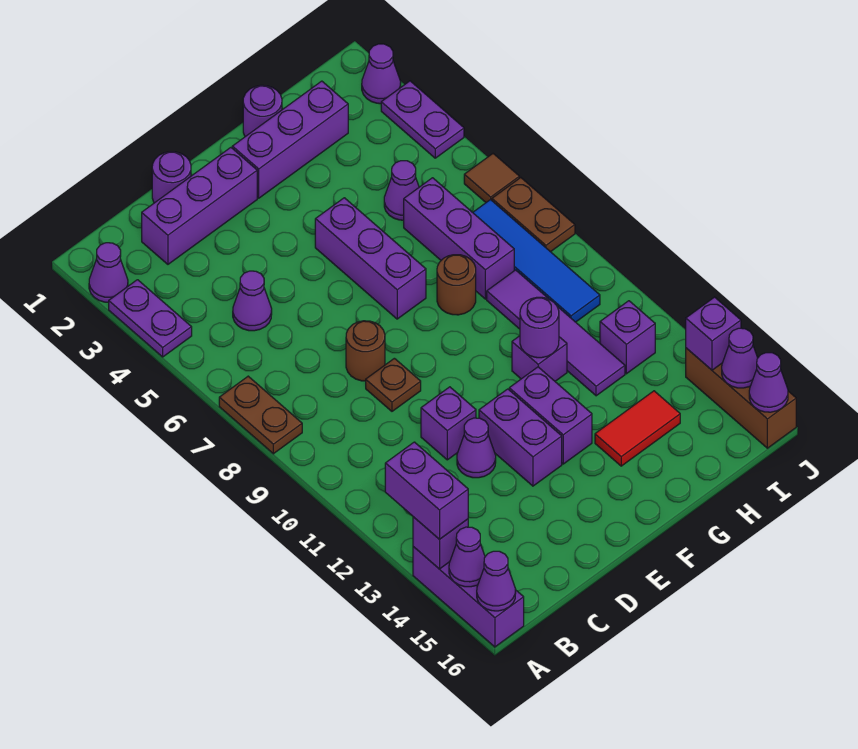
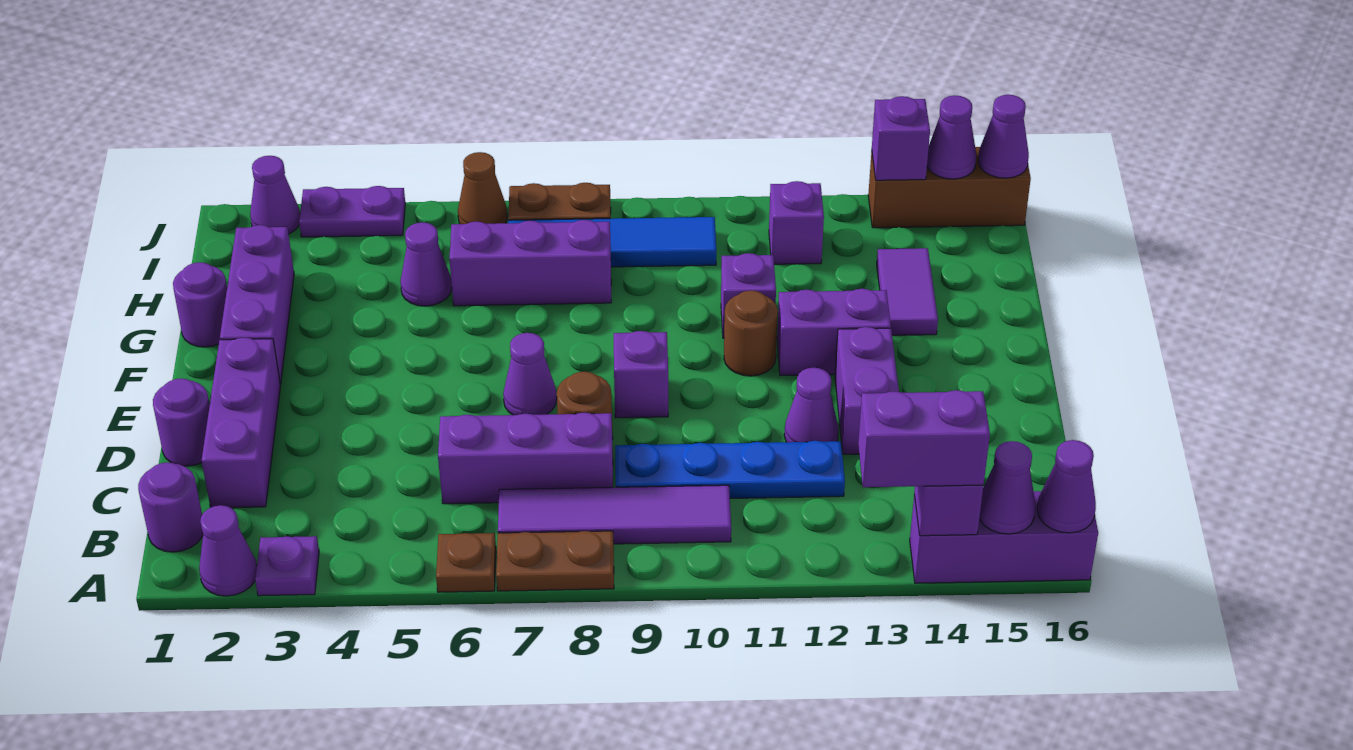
purple plate A3:A4 level 1 -> purple plate A3 level 1
purple cone C5 level 1 -> purple cone E7 level 1
none -> blue plate C9:C12 level 1
brown plate D9 level 1 -> brown plate A6 level 1
purple brick D11 level 1 -> purple brick E9 level 1
purple brick E12:E13 level 1 -> purple brick D13:E13 level 1
purple brick F5:F7 level 1 -> purple brick C6:C8 level 1
brown round brick G8 level 1 -> brown round brick F11 level 1
purple round brick G11 level 2 -> purple round brick B1 level 1
red tile G14:H14 level 1 -> purple tile G14:H14 level 1
purple tile H9:H12 level 1 -> purple tile B7:B10 level 1
brown tile J6 level 1 -> brown cone J6 level 1

